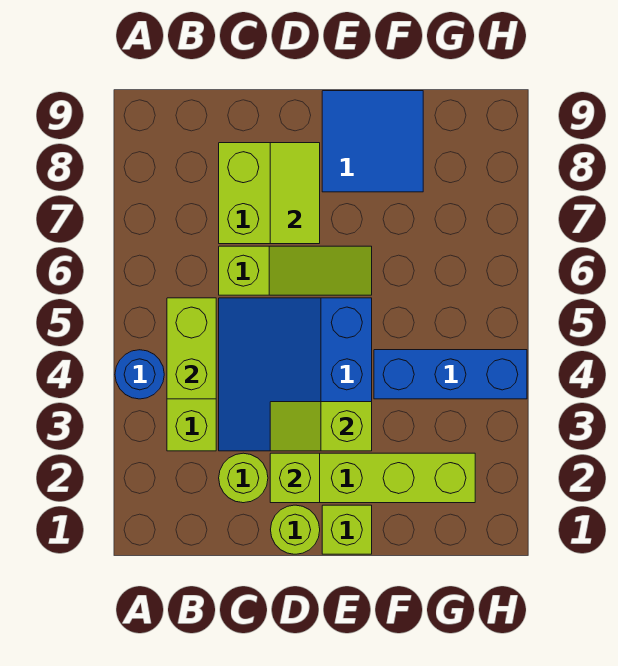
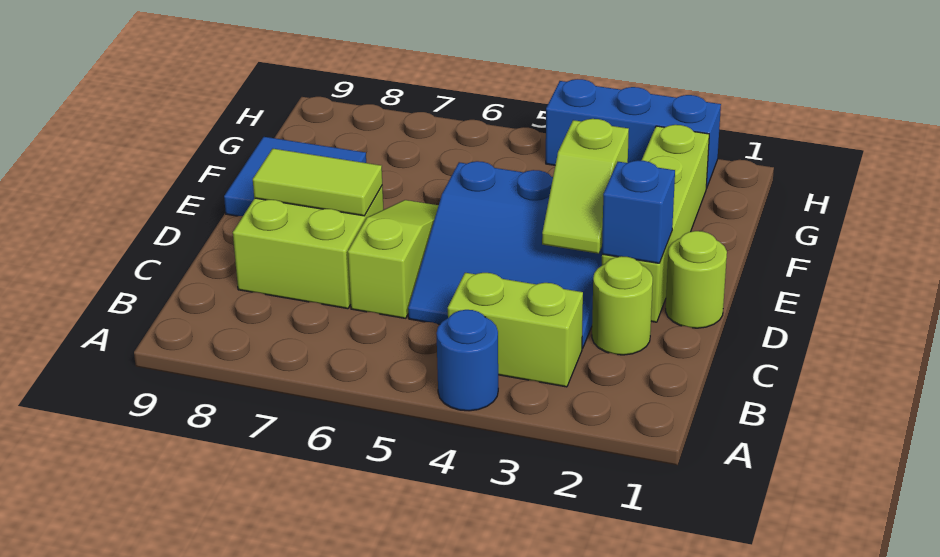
lime brick B4:B5 level 2 -> none
lime brick D2 level 2 -> blue brick D2 level 2
lime brick E1 level 1 -> none
blue brick F4:H4 level 1 -> blue brick H2:H4 level 1

